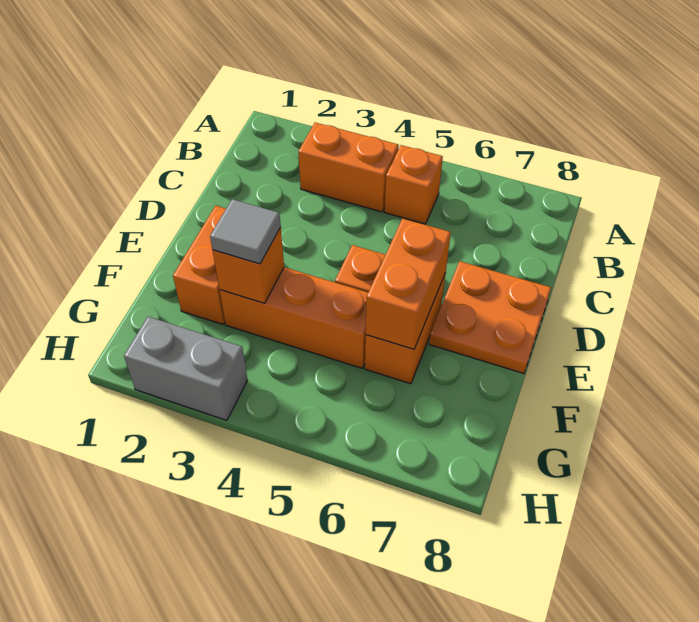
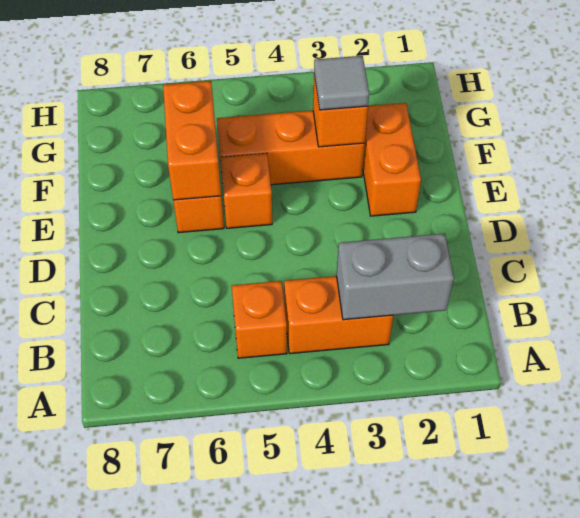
orange plate D7:E8 level 1 -> none
grey brick H2:H3 level 1 -> grey brick B2:B3 level 2

